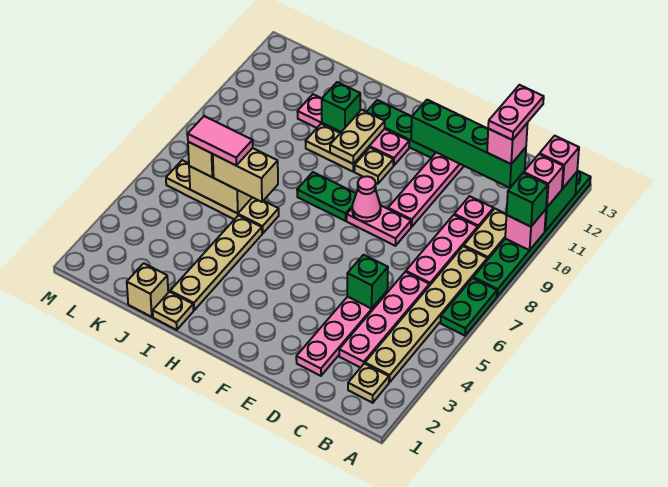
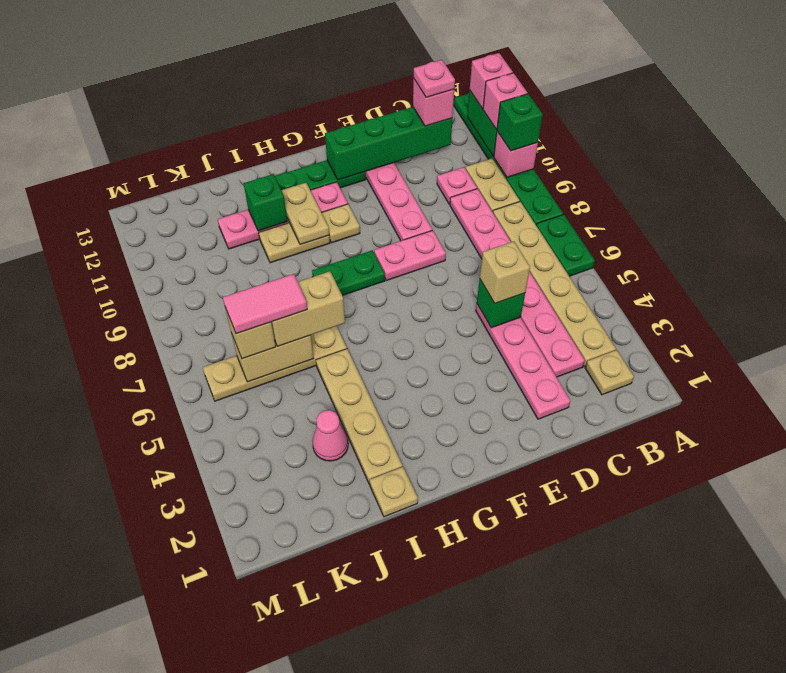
pink plate C12:C13 level 4 -> pink plate C12 level 4
pink cone F8 level 2 -> pink cone J3 level 1
tan brick J1 level 1 -> tan brick D5 level 3

